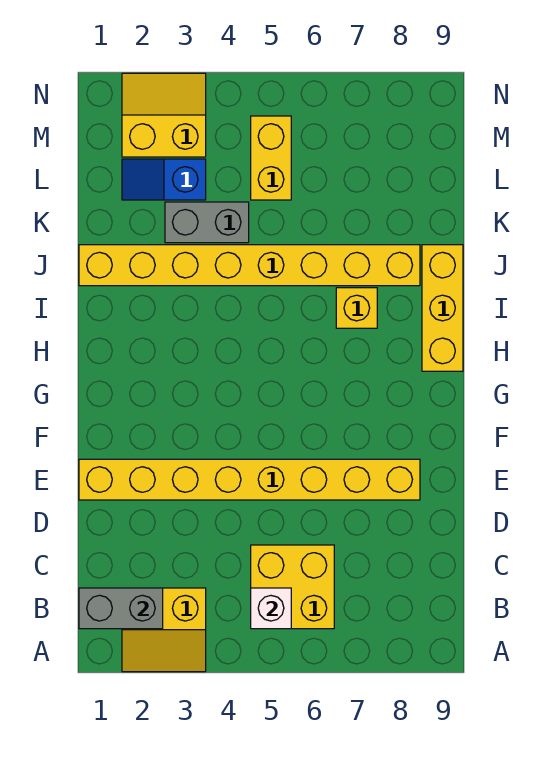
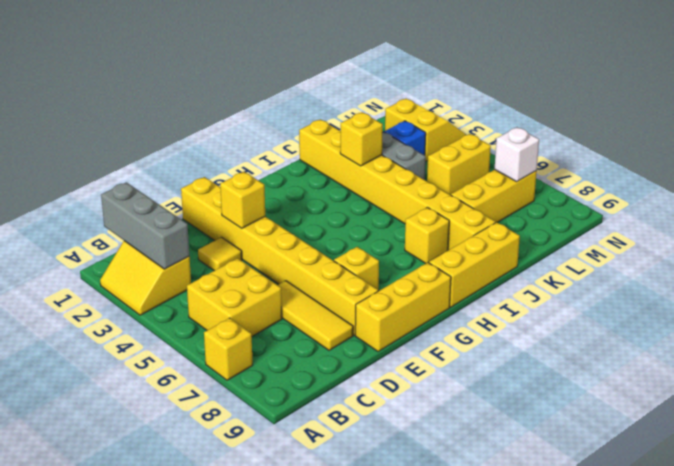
none -> yellow brick A7 level 1
grey brick B1:B2 level 2 -> grey brick B1:B3 level 2
white brick B5 level 2 -> white brick M7 level 2
none -> yellow tile D3 level 1
none -> yellow tile D6:D8 level 1
none -> yellow brick E3 level 2
none -> yellow brick E9:G9 level 1
none -> yellow brick F7 level 1
none -> yellow brick J3 level 2
none -> yellow brick K7:M7 level 1

